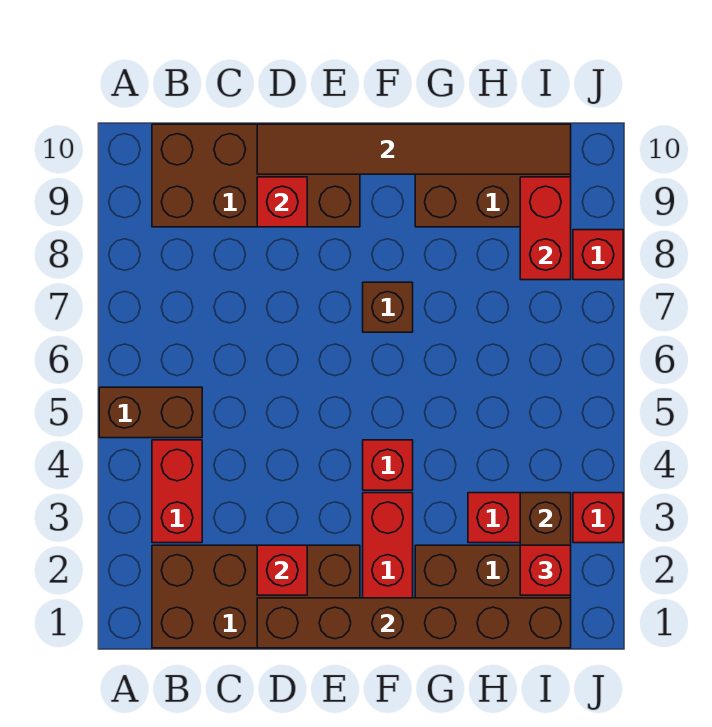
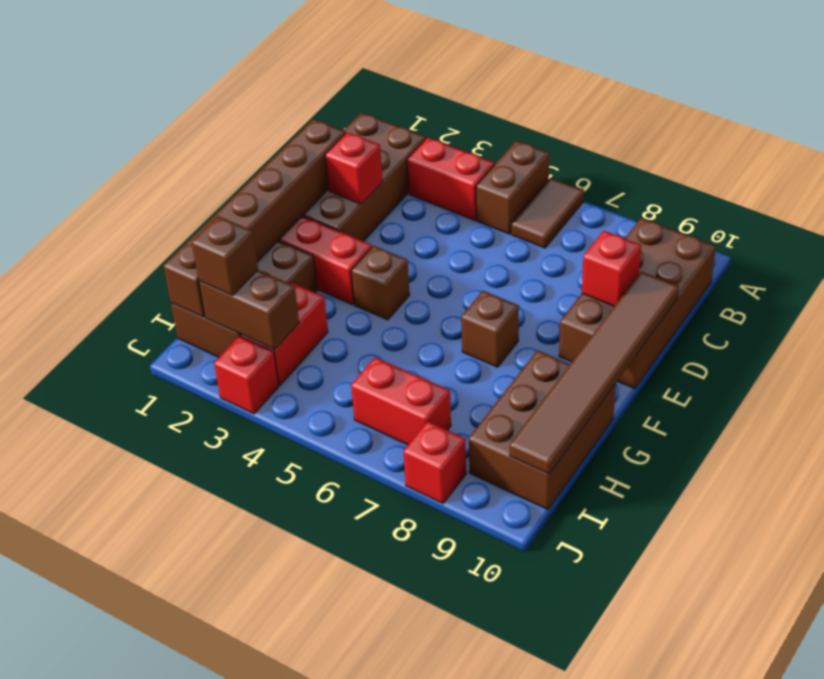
none -> brown tile A6:B6 level 1
red brick F4 level 1 -> brown brick F4 level 1
red brick I2 level 3 -> brown brick I2 level 3
red brick I8:I9 level 2 -> red brick I6:I7 level 1

